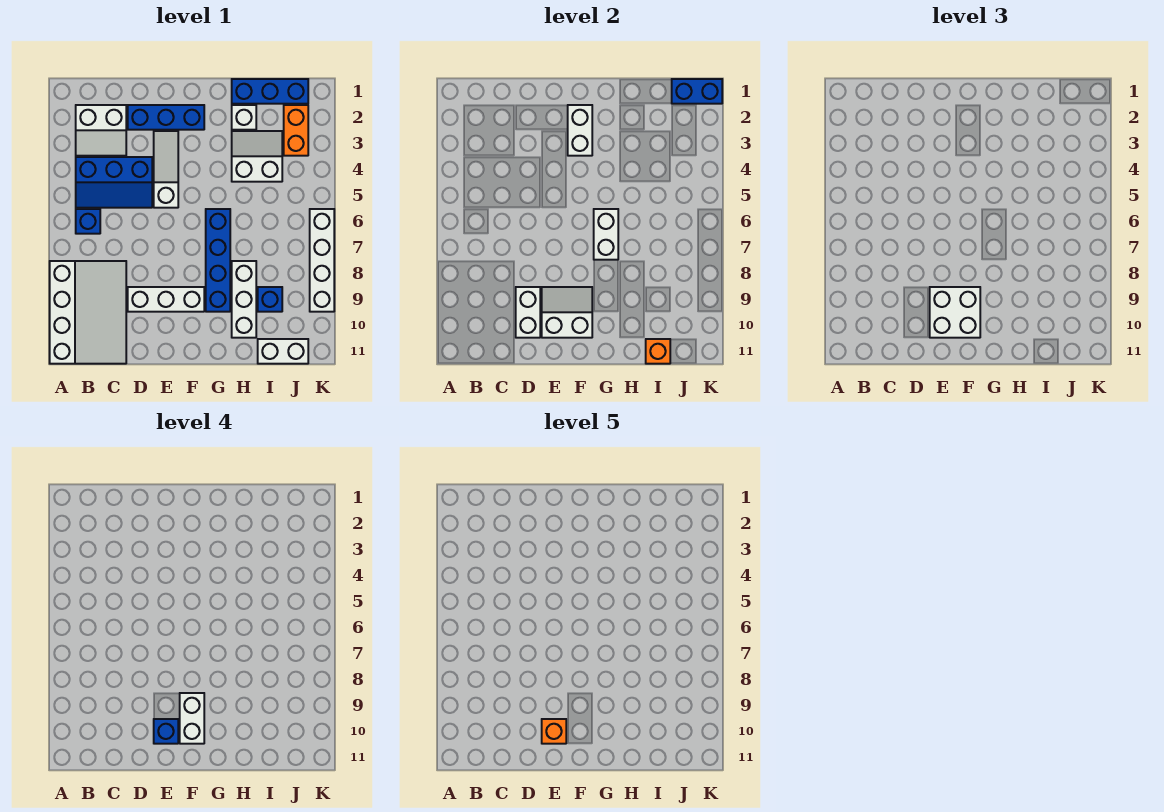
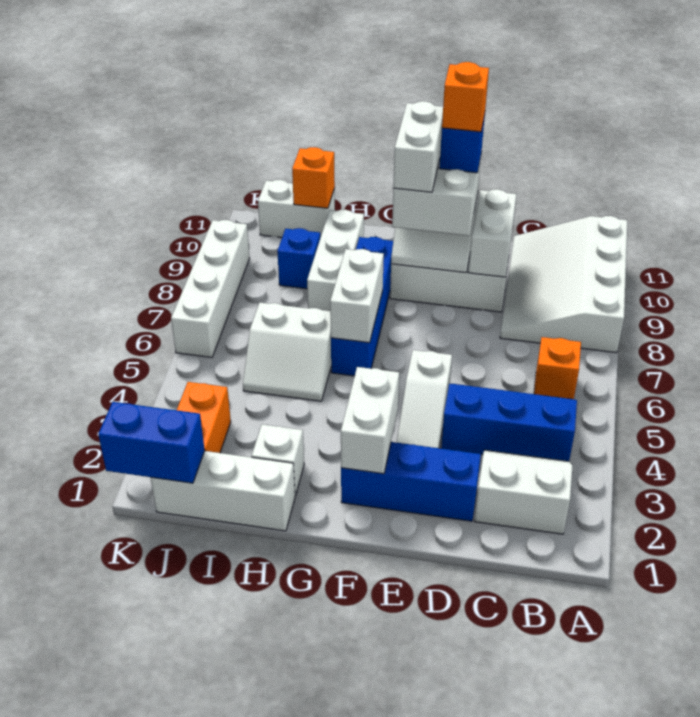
blue brick B6 level 1 -> orange brick B6 level 1
blue brick H1:J1 level 1 -> white brick H1:J1 level 1
white slope H3:I4 level 1 top 4 -> white slope H5:I6 level 1 top 6

